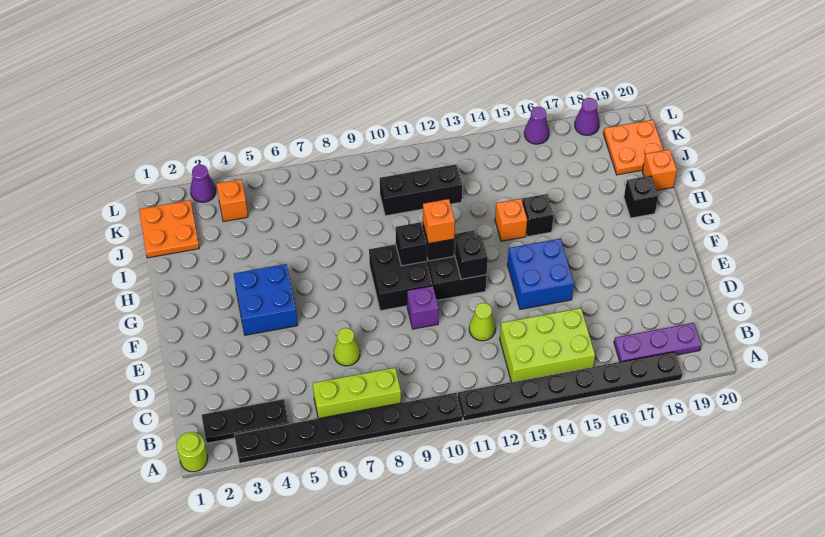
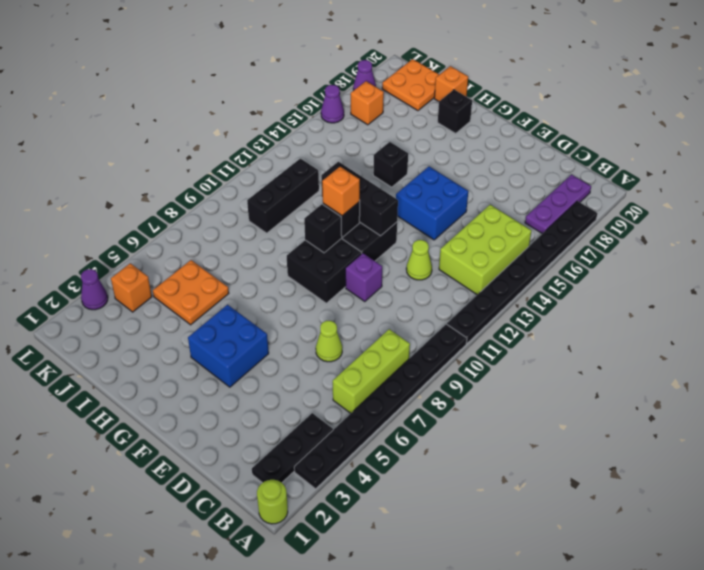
black brick F12 level 2 -> black brick F12:H12 level 2
orange brick H14 level 1 -> orange brick K17 level 1
orange plate J1:K2 level 1 -> orange plate I5:J6 level 1

